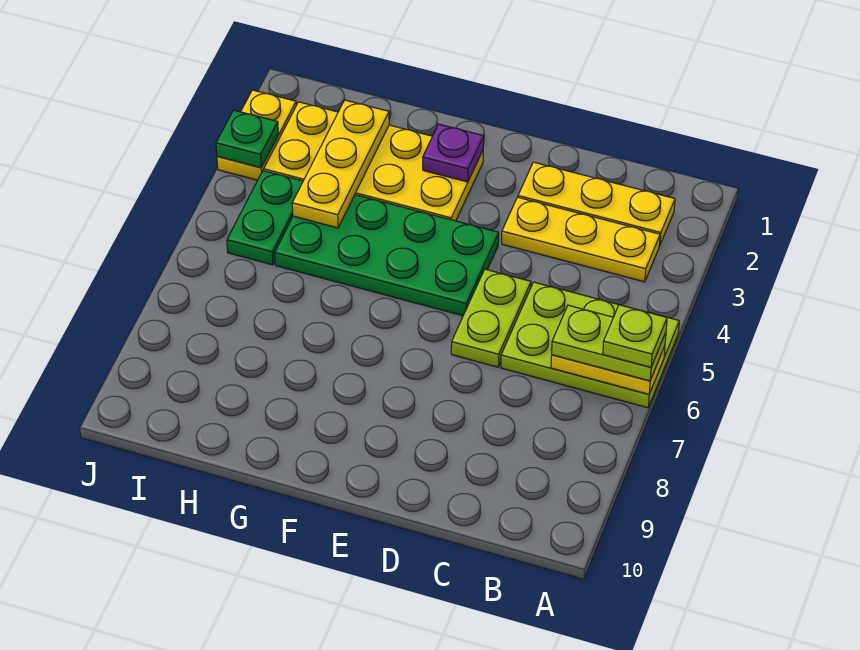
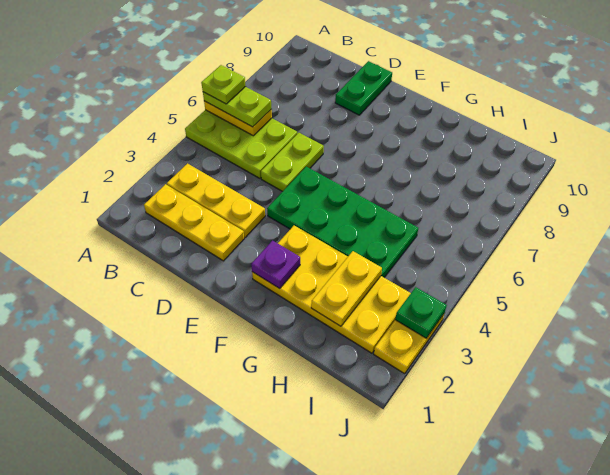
yellow plate H2:H4 level 2 -> yellow plate H2:H3 level 2
green plate I4:I5 level 1 -> green plate D9:D10 level 1

